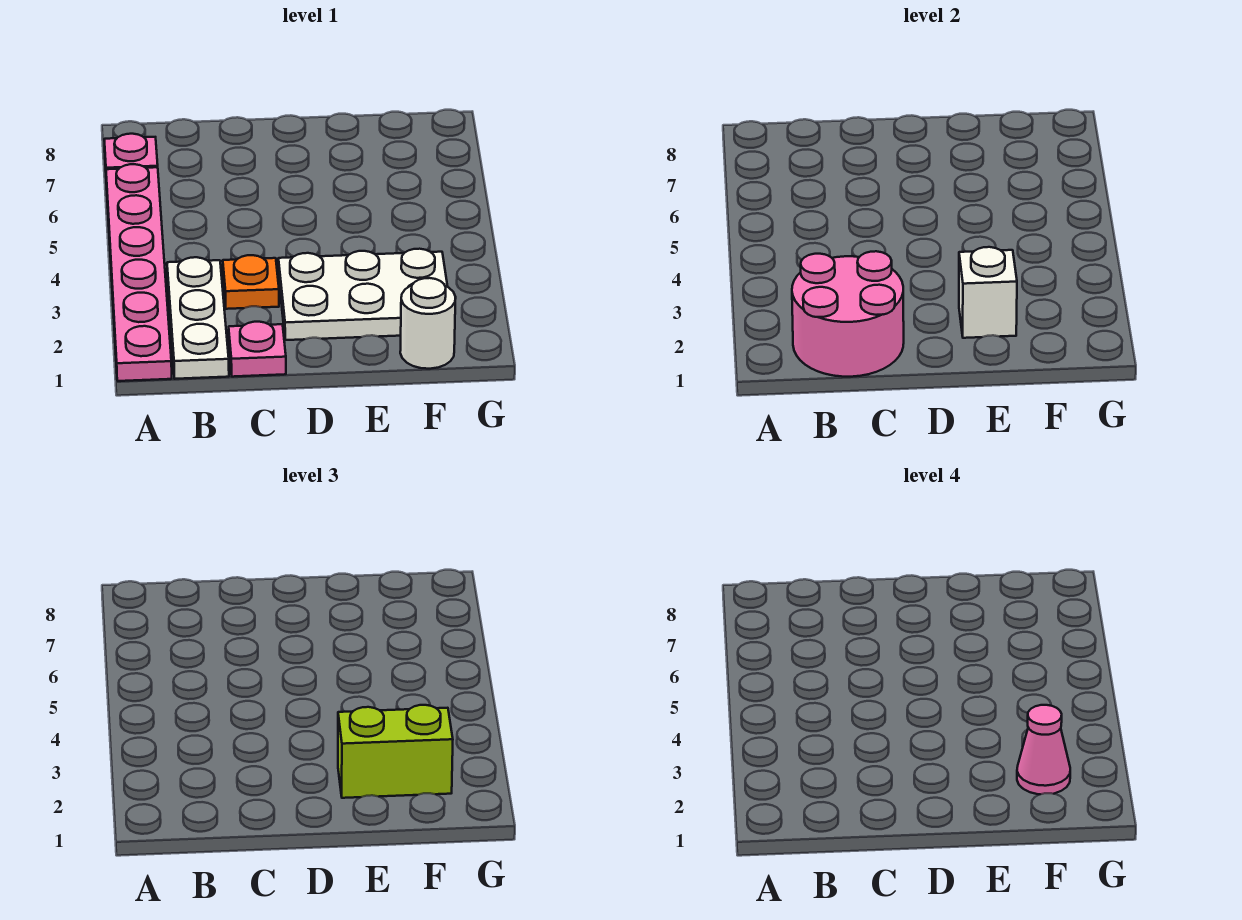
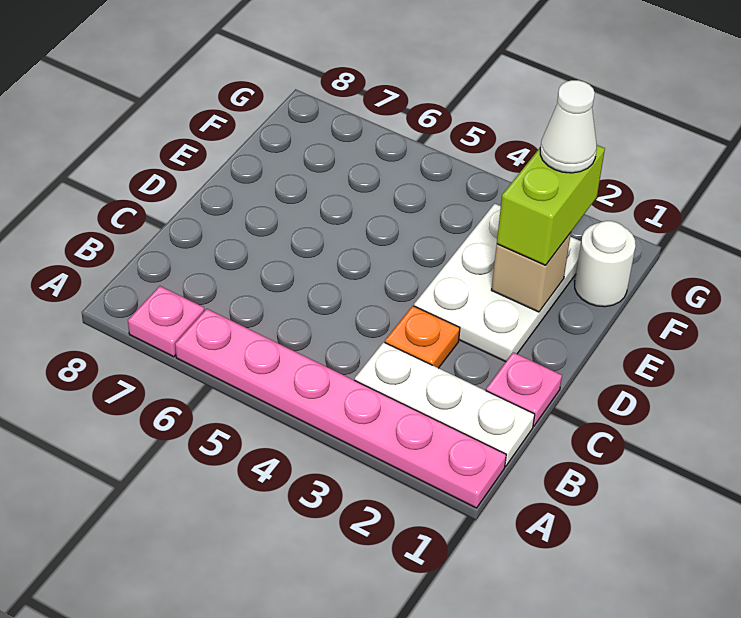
pink round brick B1:C2 level 2 -> none
white brick E2 level 2 -> tan brick E2 level 2
pink cone F2 level 4 -> white cone F2 level 4

